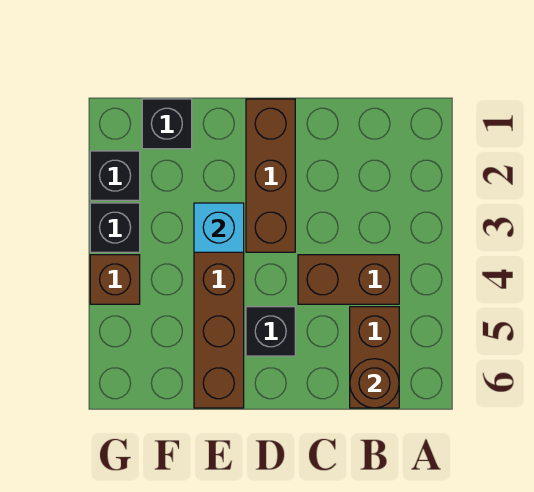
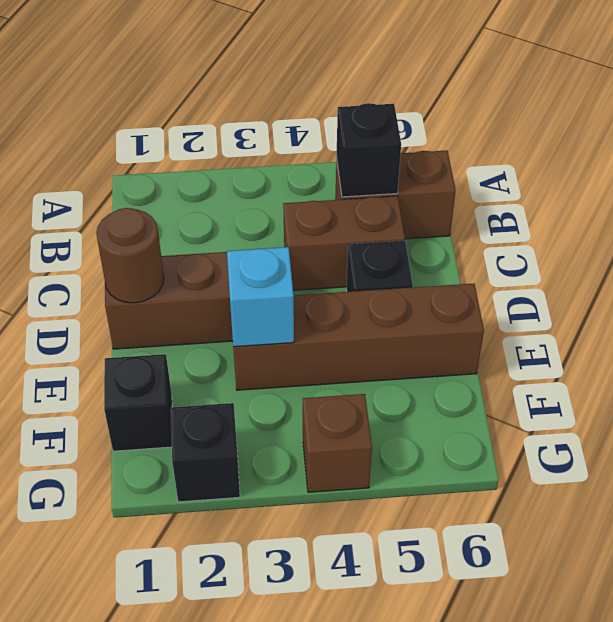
brown brick B4:C4 level 1 -> brown brick C4:C5 level 1
brown round brick B6 level 2 -> brown round brick D1 level 2
black brick G3 level 1 -> black brick B5 level 2

